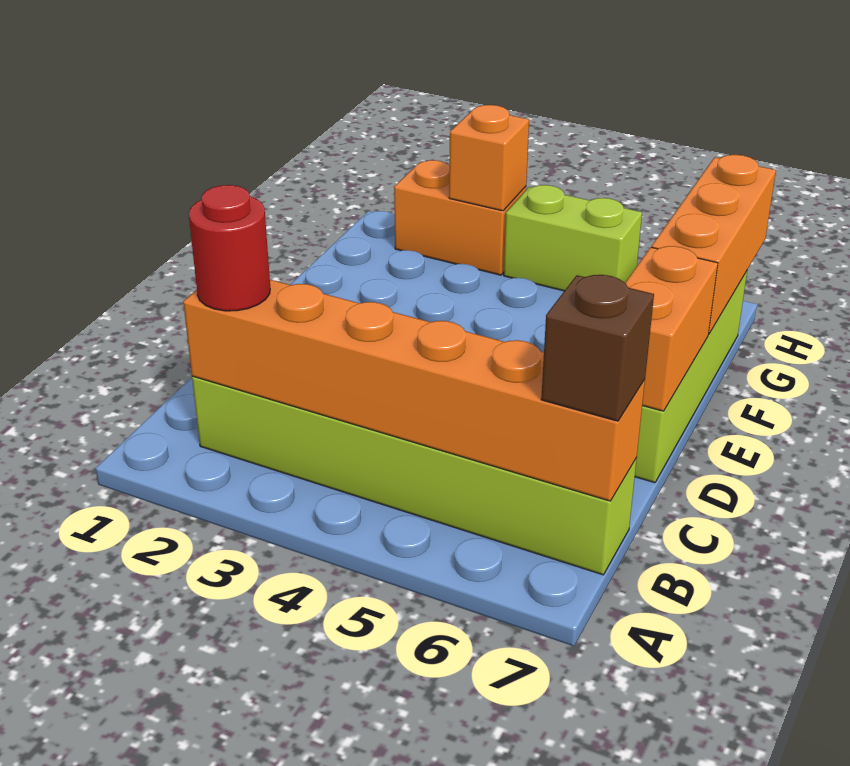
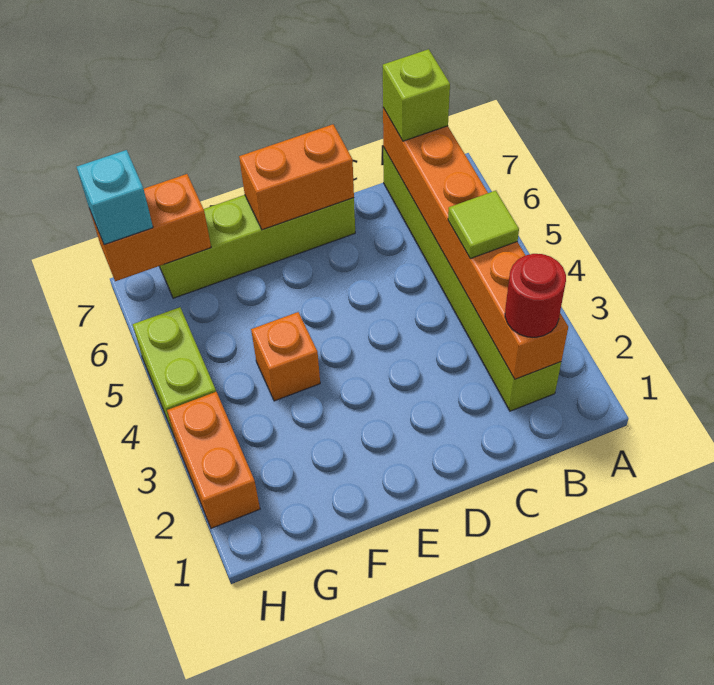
none -> lime tile B4 level 3
brown brick B7 level 3 -> lime brick B7 level 3
orange brick F7:H7 level 2 -> orange brick G7:H7 level 2
orange brick H3 level 2 -> orange brick F4 level 1
none -> cyan brick H7 level 3

